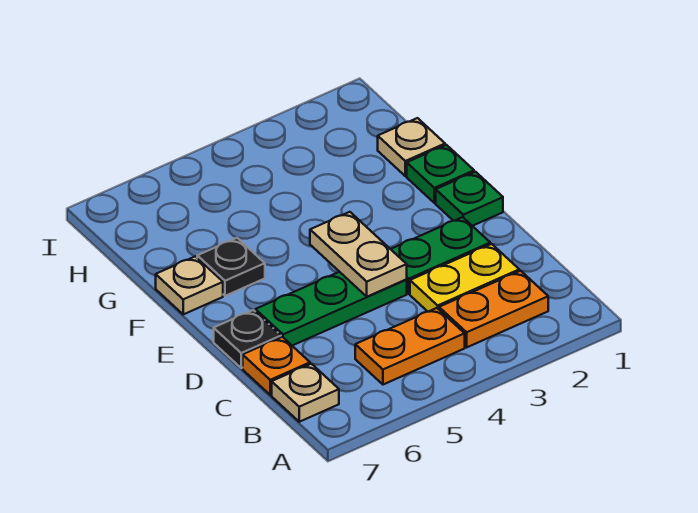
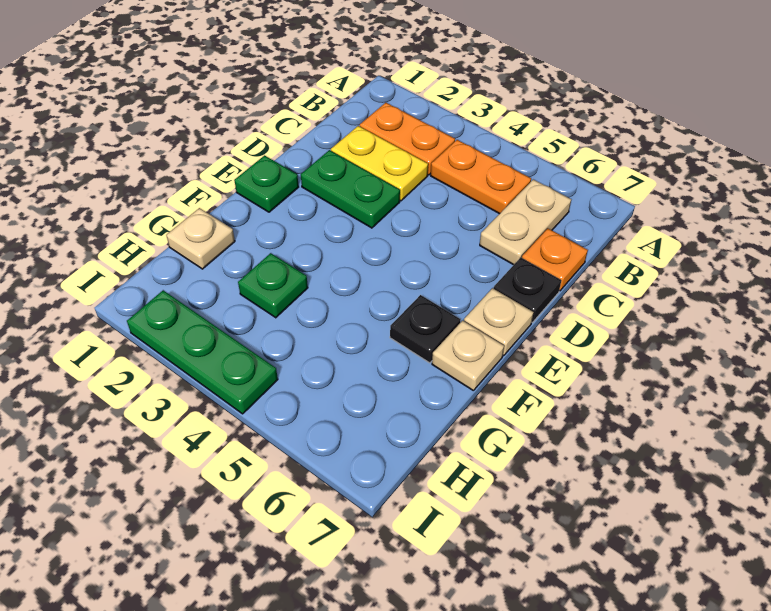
tan plate B7 level 1 -> tan plate E7 level 1
green plate D4:D6 level 1 -> green plate I2:I4 level 1
tan plate D4:E4 level 2 -> tan plate B6:C6 level 1
green plate F1 level 1 -> green plate G3 level 1

